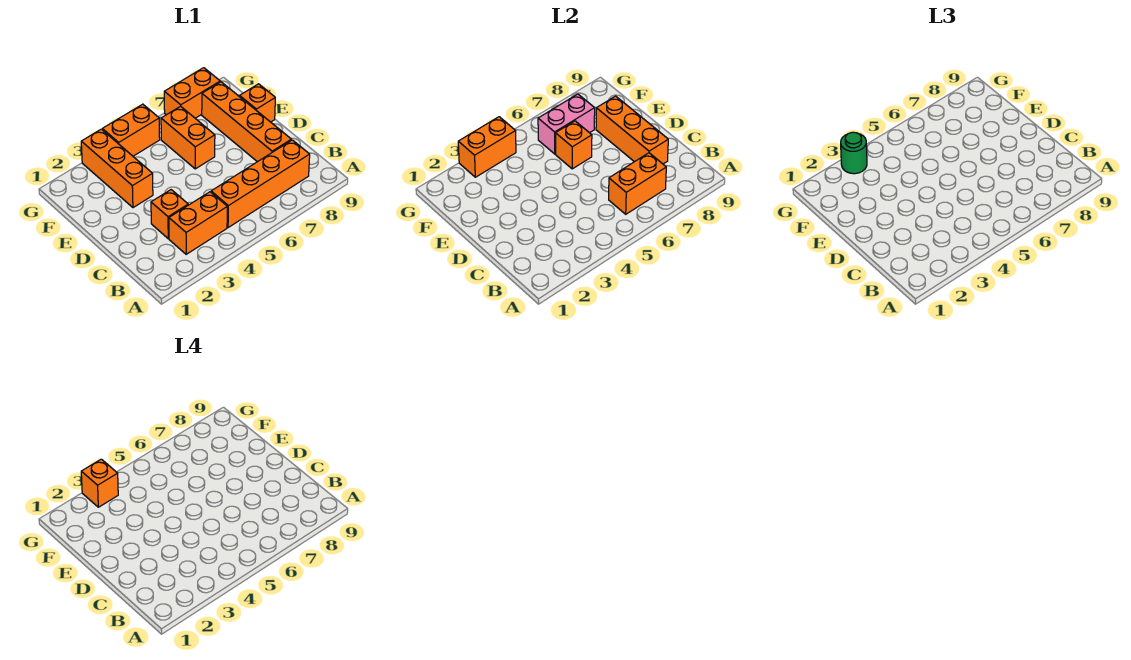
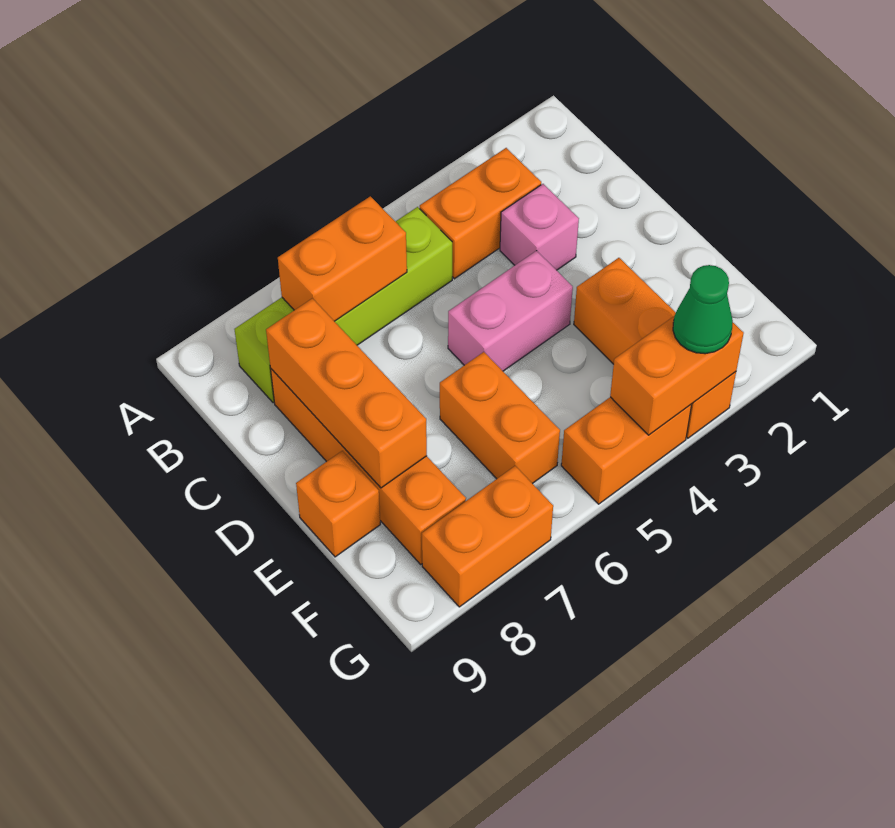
orange brick B5:B8 level 1 -> lime brick B5:B8 level 1
orange brick C3 level 1 -> pink brick C3 level 1
orange brick E6 level 2 -> none
pink brick F6:F7 level 2 -> pink brick D4:D5 level 1
green round brick G3 level 3 -> green cone G3 level 3
orange brick G3 level 4 -> none

